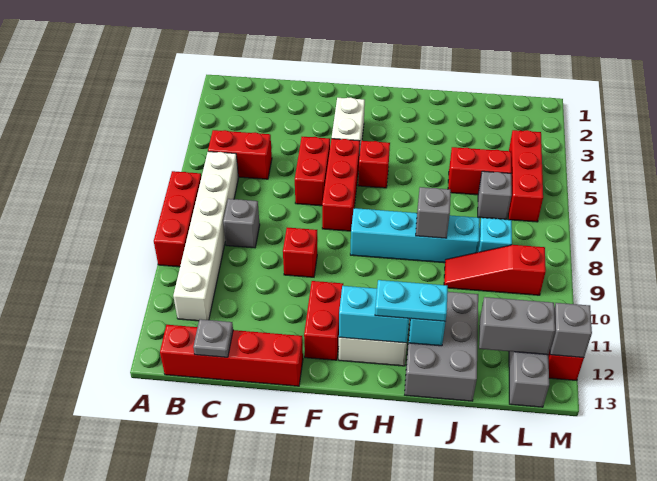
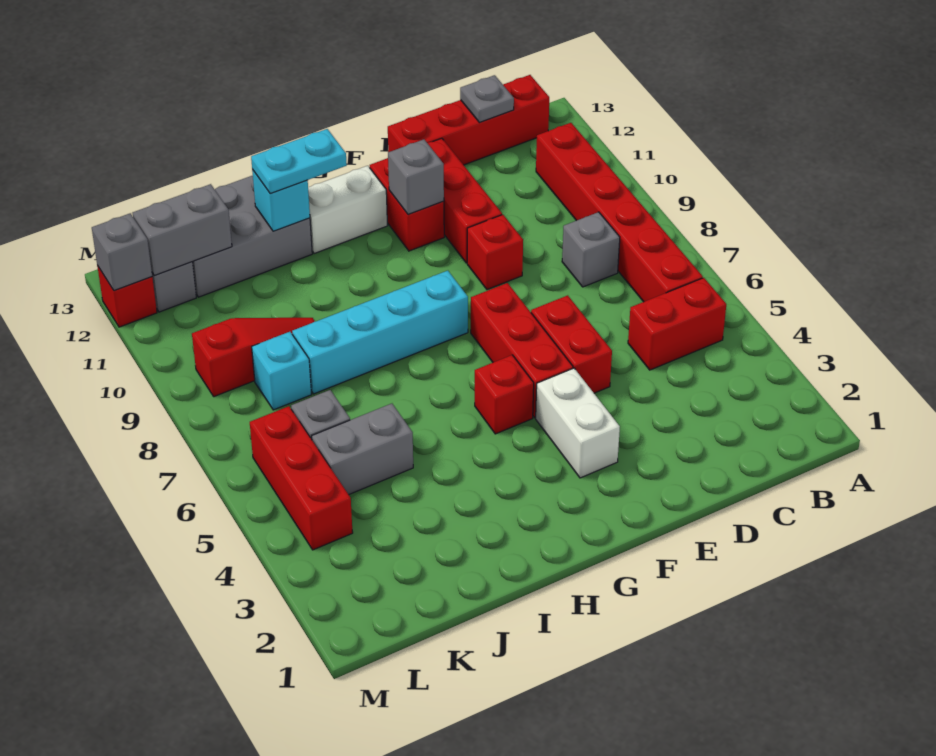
red brick A7:A9 level 1 -> red brick E10:E12 level 1
white brick B6:B11 level 1 -> red brick B6:B11 level 1
cyan brick G12:H12 level 2 -> none
grey brick I8 level 2 -> grey brick F11 level 2
grey brick I11:J13 level 1 -> grey brick I12:K13 level 1
red brick J5:K5 level 1 -> grey brick J5:K5 level 1

